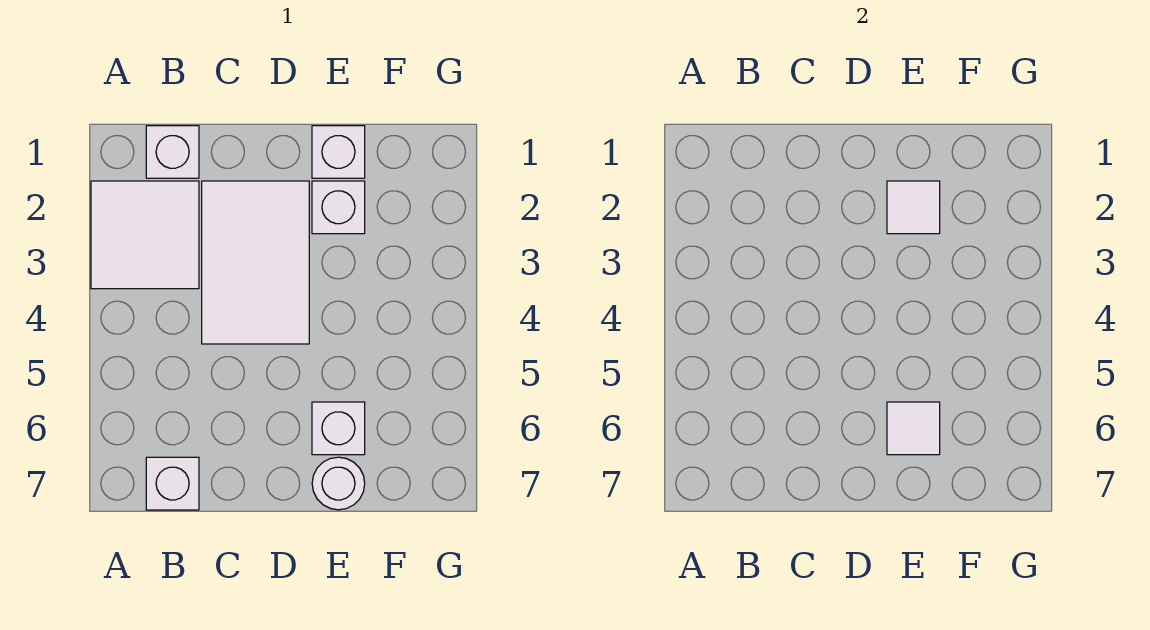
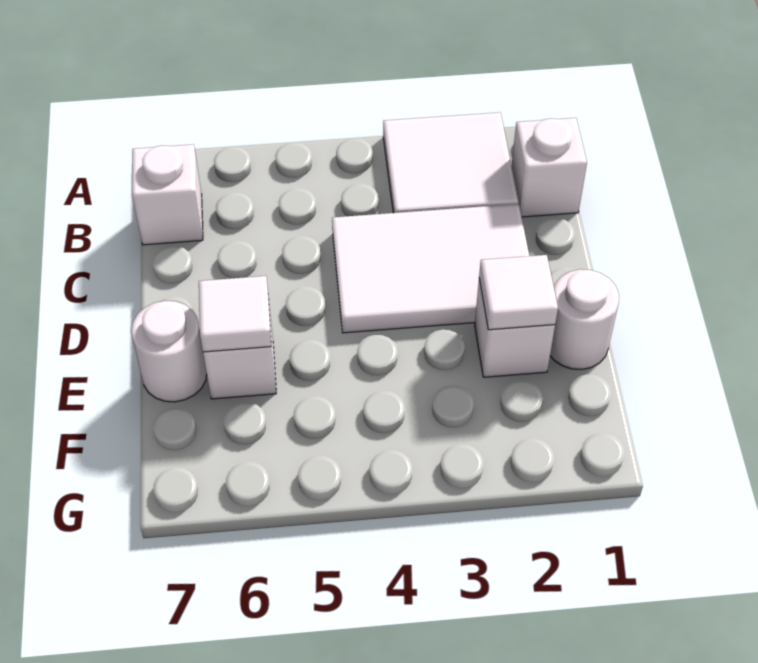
white brick E1 level 1 -> white round brick E1 level 1

